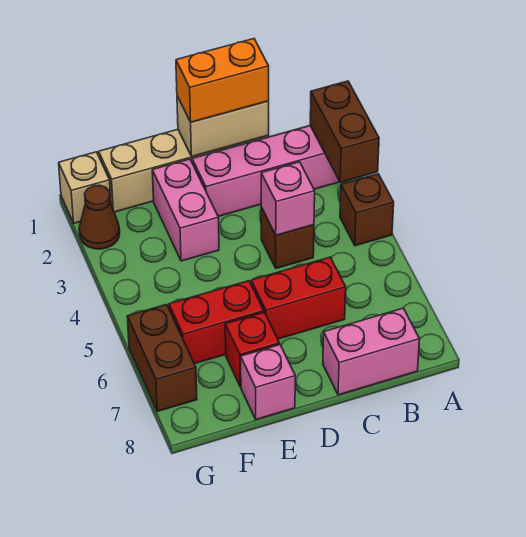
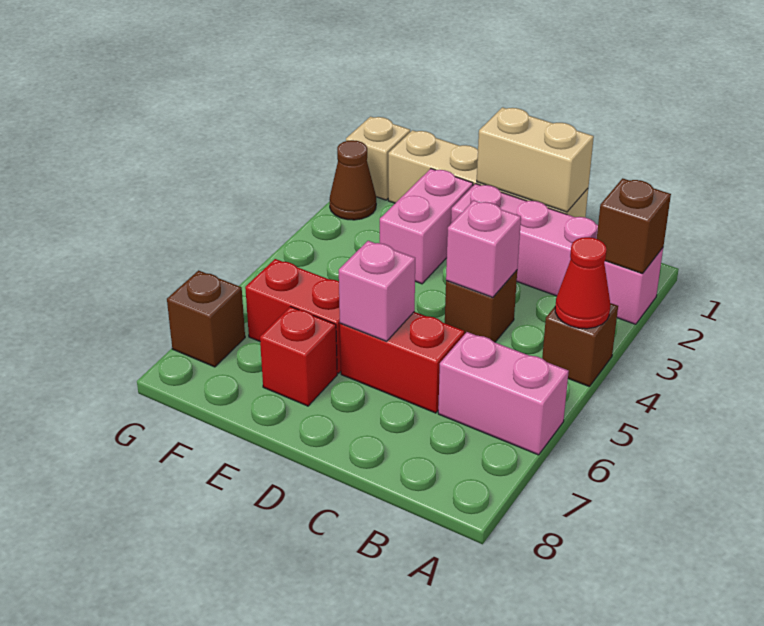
brown brick A2:A3 level 2 -> brown brick A2 level 2
none -> red cone A4 level 2
pink brick B8:C8 level 1 -> pink brick A6:B6 level 1
orange brick C1:D1 level 3 -> none
pink brick E8 level 1 -> pink brick D6 level 2
brown brick G6:G7 level 1 -> brown brick G7 level 1

